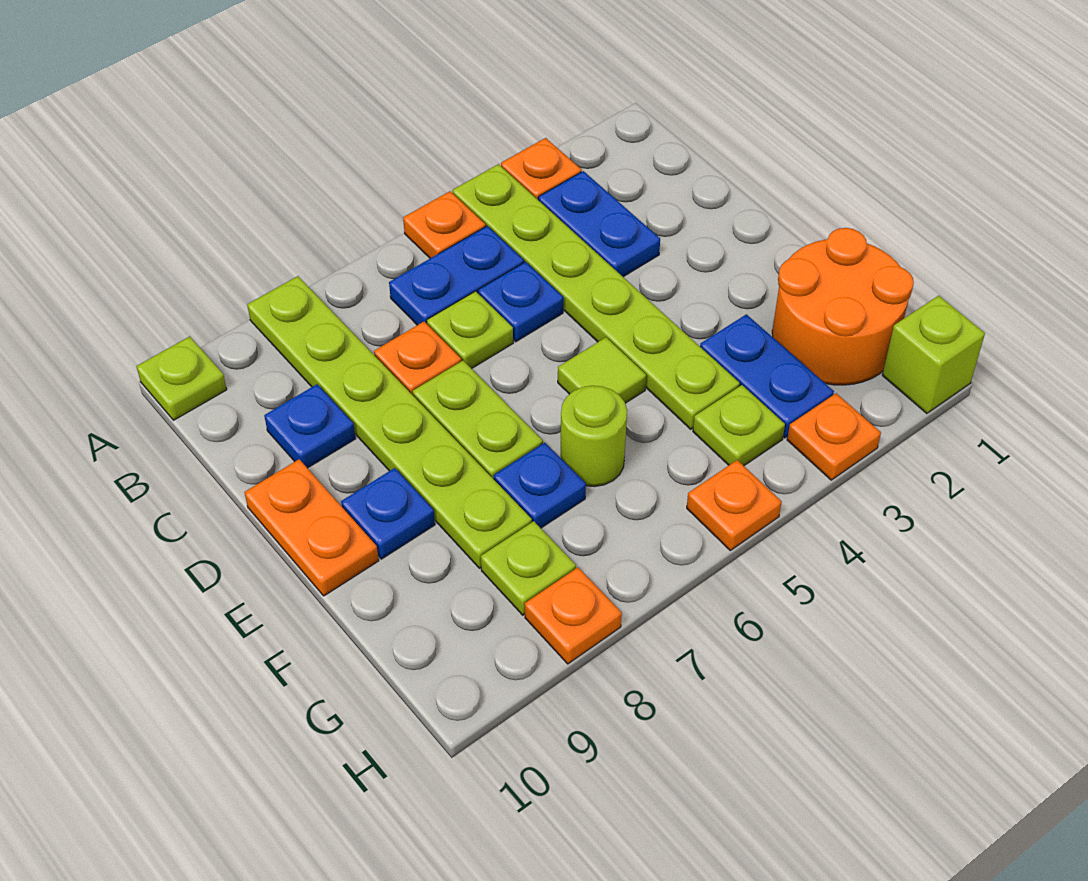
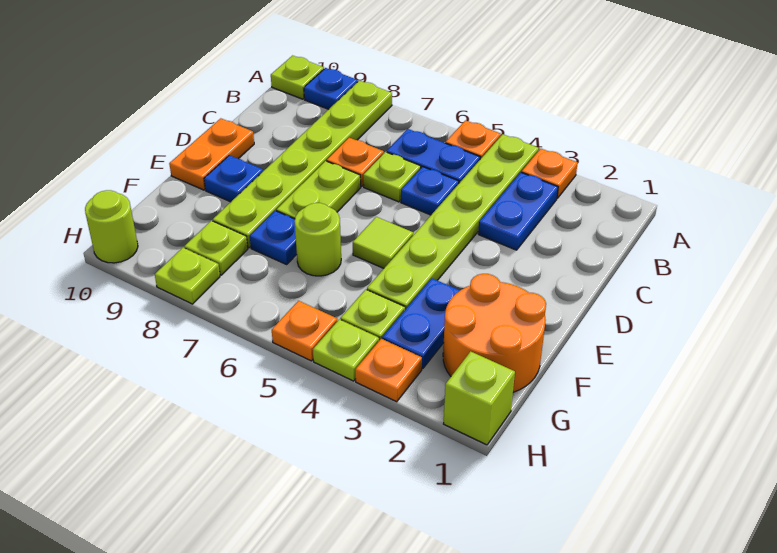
blue plate C9 level 1 -> blue plate A9 level 1
none -> lime plate H4 level 1
orange plate H8 level 1 -> lime plate H8 level 1
none -> lime round brick H10 level 1

